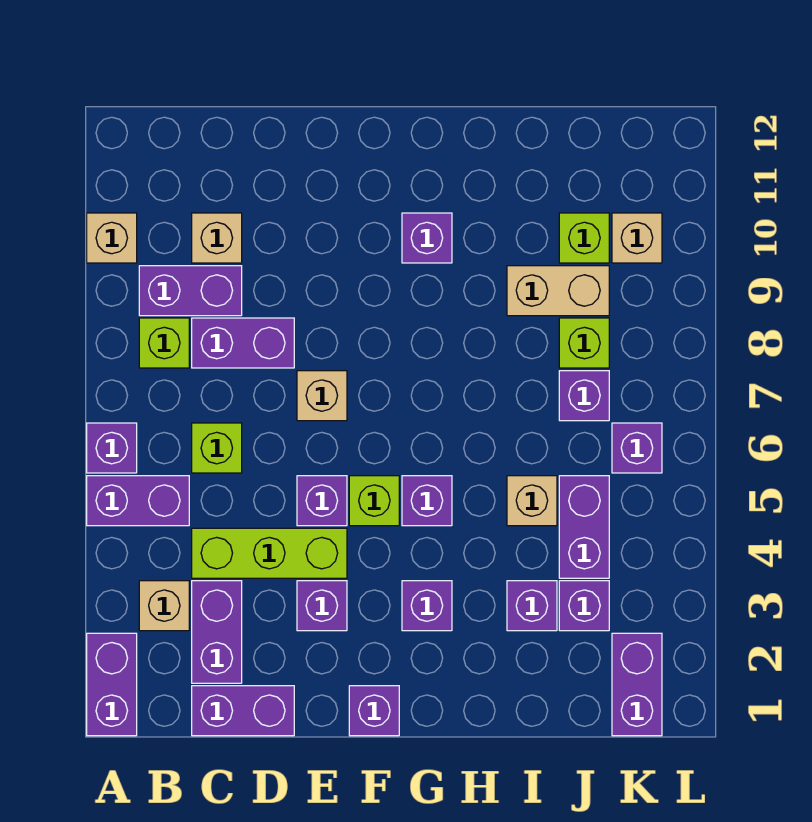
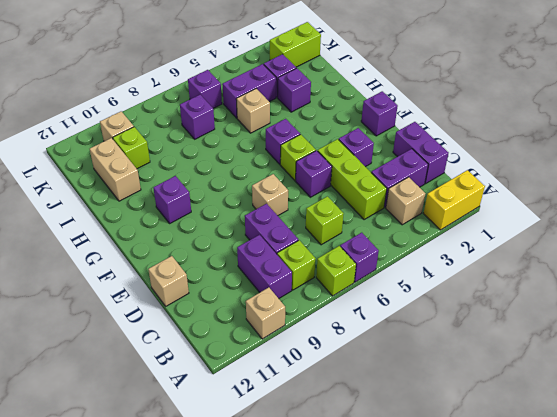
purple brick A1:A2 level 1 -> yellow brick A1:A2 level 1
purple brick A5:B5 level 1 -> none
tan brick C10 level 1 -> tan brick D12 level 1
purple brick G3 level 1 -> none
tan brick I9:J9 level 1 -> tan brick I11:J11 level 1
lime brick J8 level 1 -> lime brick A7 level 1
purple brick K1:K2 level 1 -> lime brick K1:K2 level 1

